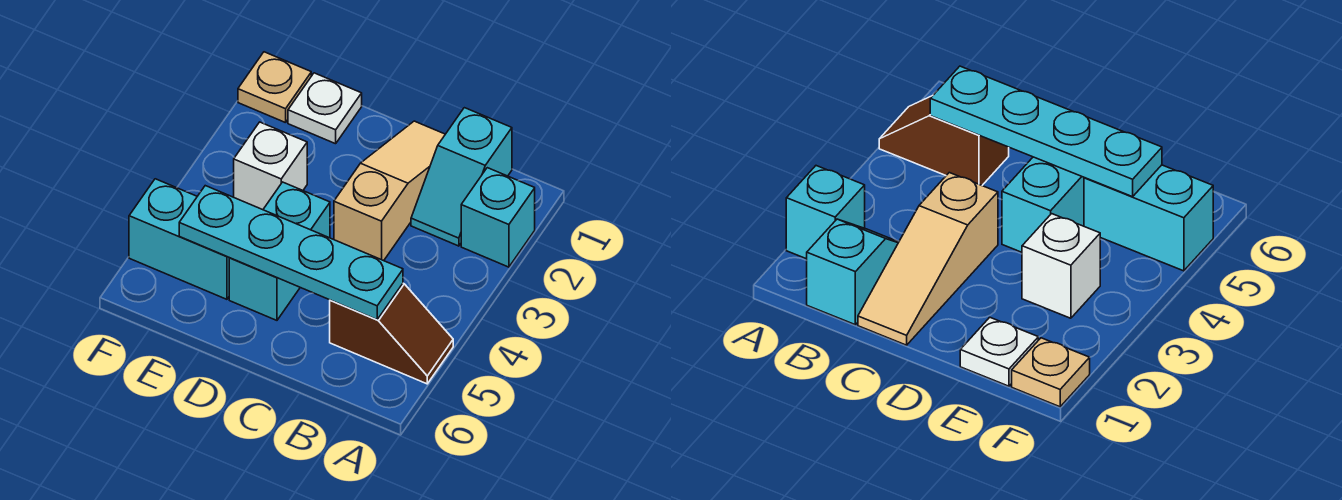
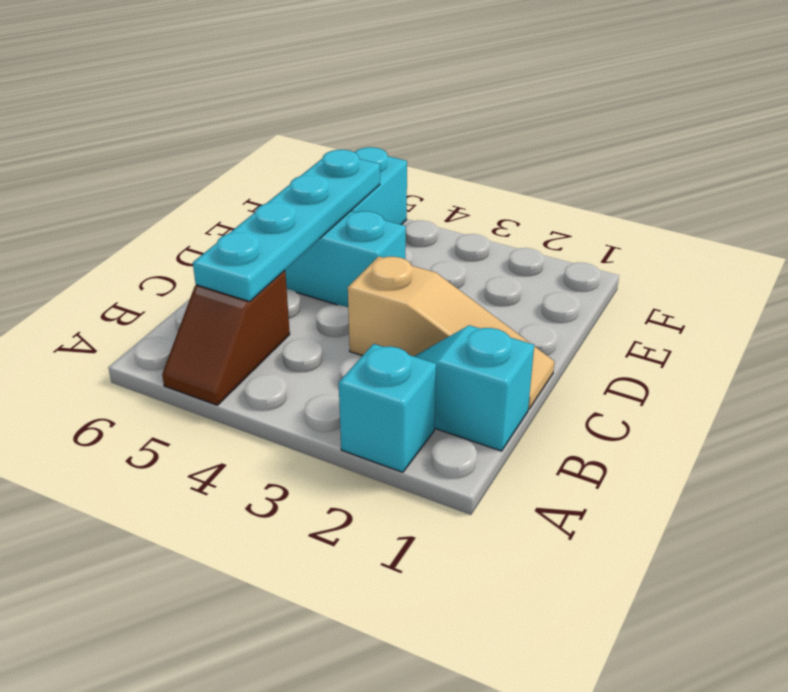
white plate E1 level 1 -> none
white brick E3 level 1 -> none
tan plate F1 level 1 -> none

